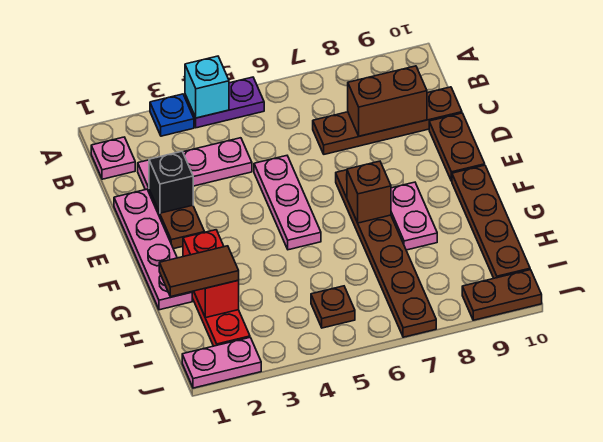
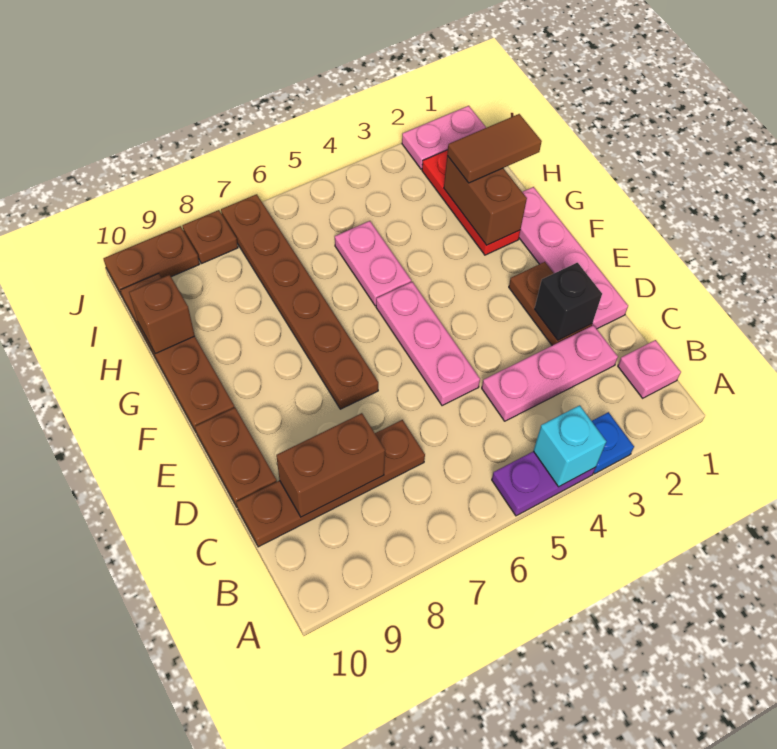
brown brick F7 level 2 -> brown brick H10 level 2
pink plate F8:G8 level 1 -> pink plate G5:H5 level 1
red brick G2:H2 level 2 -> brown brick G2:H2 level 2
brown plate I5 level 1 -> brown plate J8 level 1

